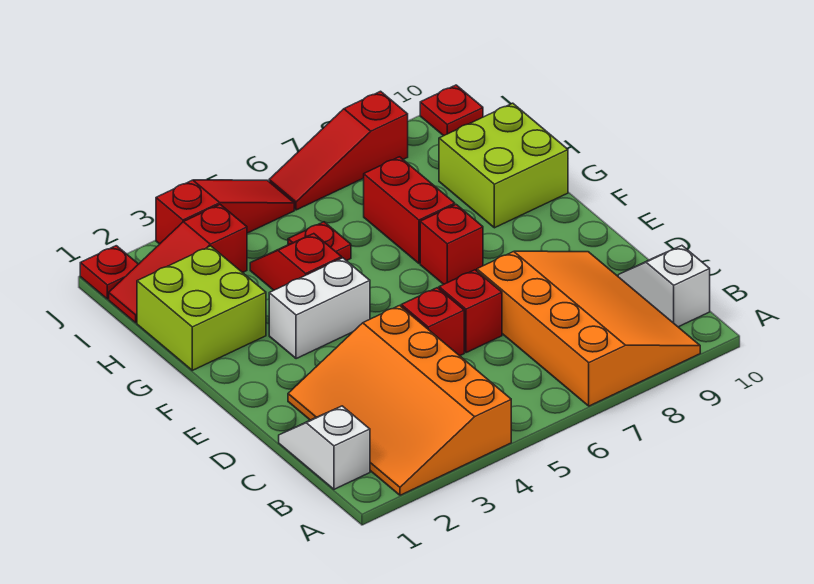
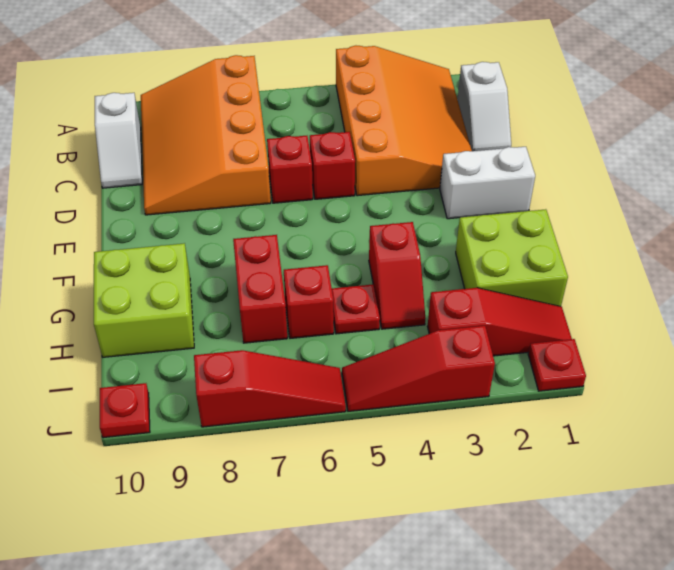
white brick F3:F4 level 1 -> white brick E1:E2 level 1
red brick F7 level 1 -> red brick H6 level 1

